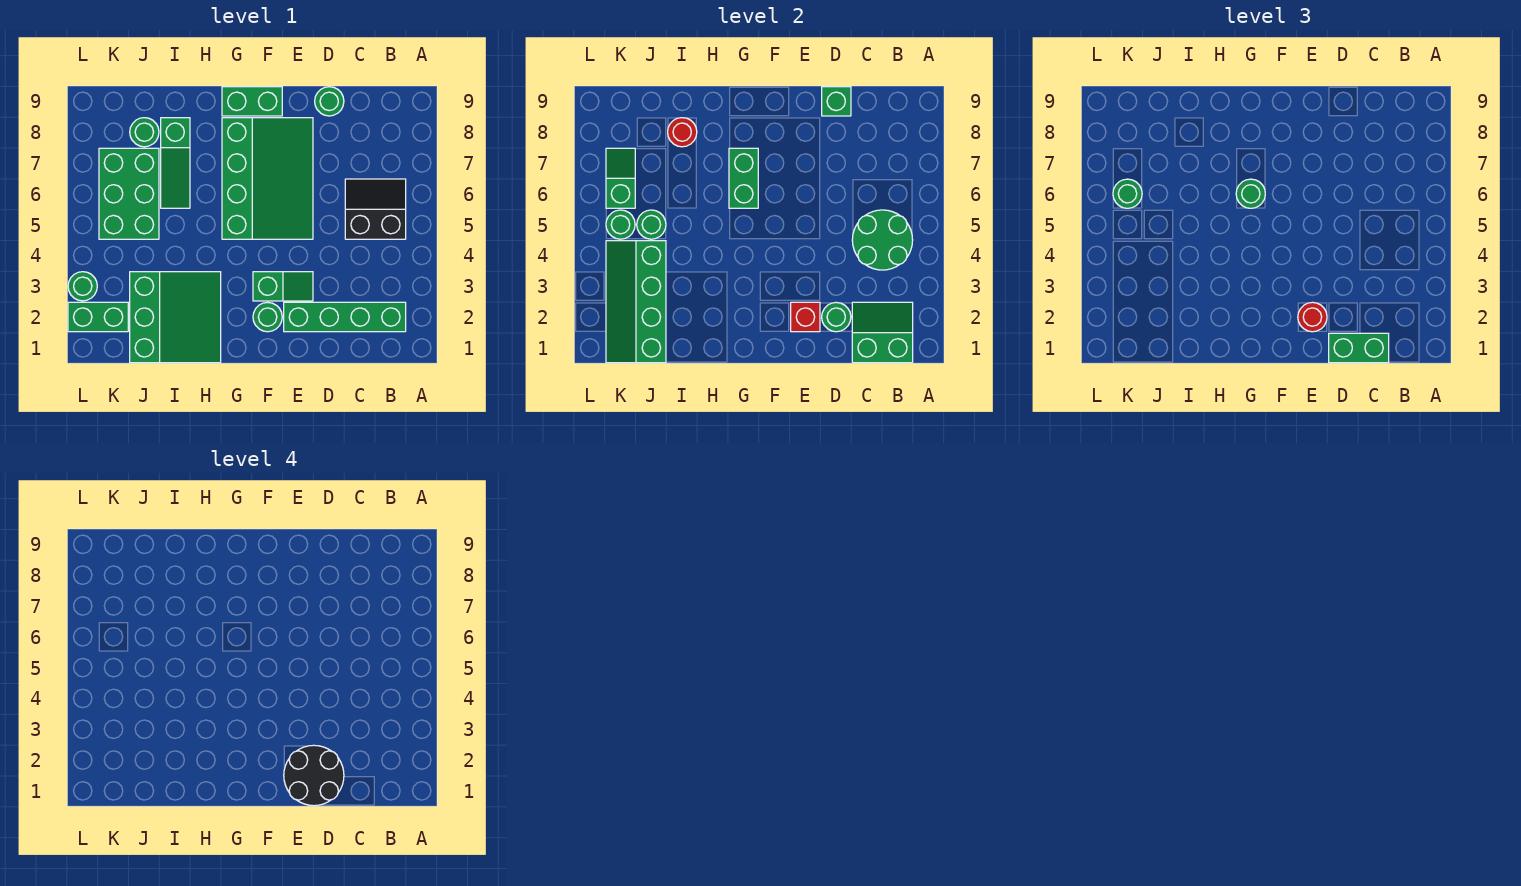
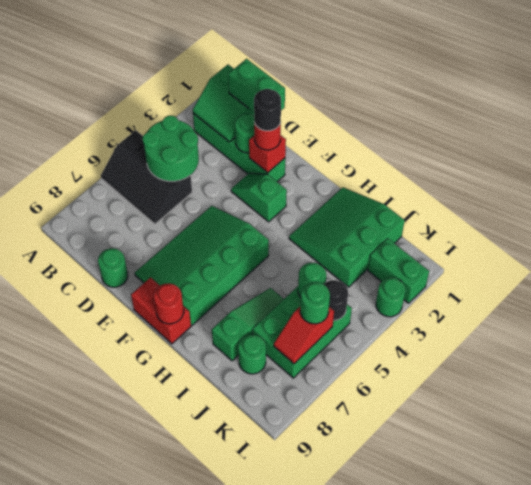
black slope B5:C6 level 1 top 5 -> black slope A5:C6 level 1 top 5
black round brick D1:E2 level 4 -> black round brick E2 level 4
green brick D9 level 2 -> none
green round brick F2 level 1 -> none
green brick F9:G9 level 1 -> red brick F9:G9 level 1
green brick G6:G7 level 2 -> none
green round brick G6 level 3 -> none
red round brick I8 level 2 -> red round brick G9 level 2
green slope J1:K4 level 2 top J -> none
green round brick K5 level 2 -> black round brick K5 level 2
green slope K6:K7 level 2 top 6 -> red slope K6:K7 level 2 top 6

